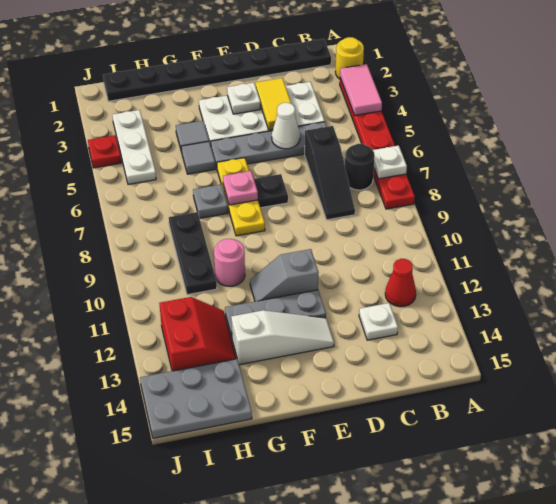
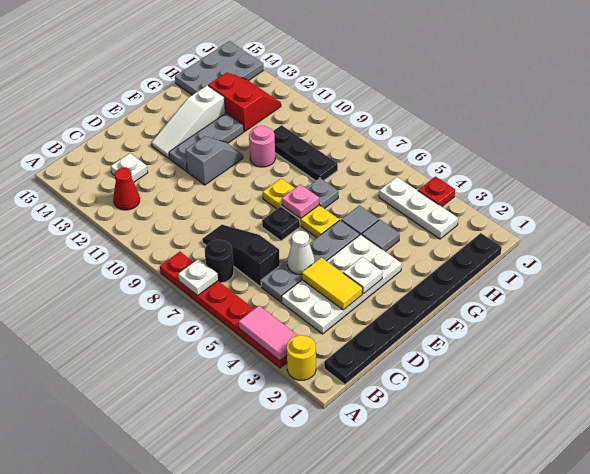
red slope H12:I13 level 1 top I -> red slope H12:I13 level 1 top H

